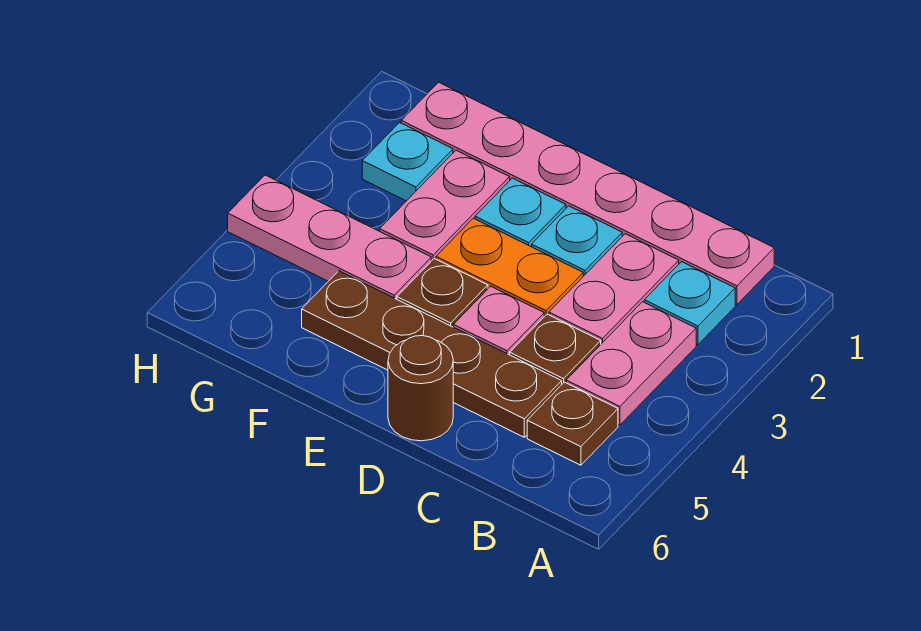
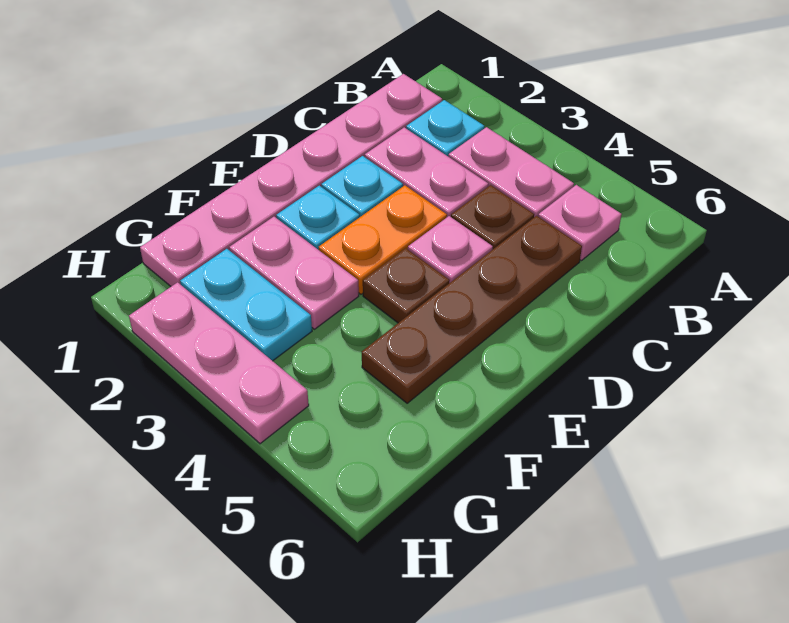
brown plate B5 level 1 -> pink plate B5 level 1
brown round brick D6 level 1 -> none
pink plate F4:H4 level 1 -> pink plate H2:H4 level 1
cyan plate G2 level 1 -> cyan plate G2:G3 level 1

